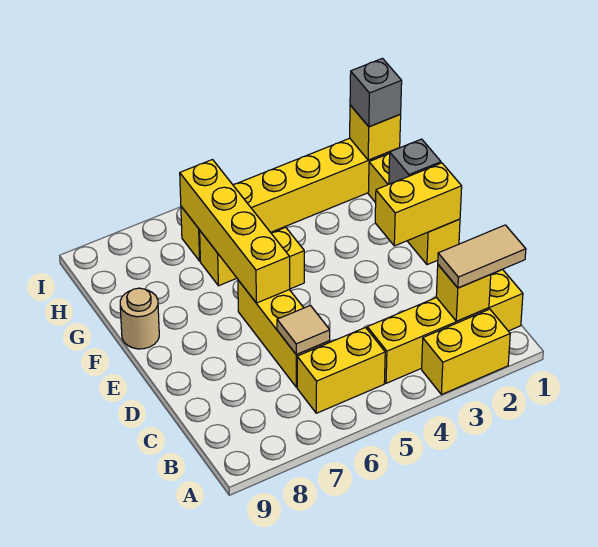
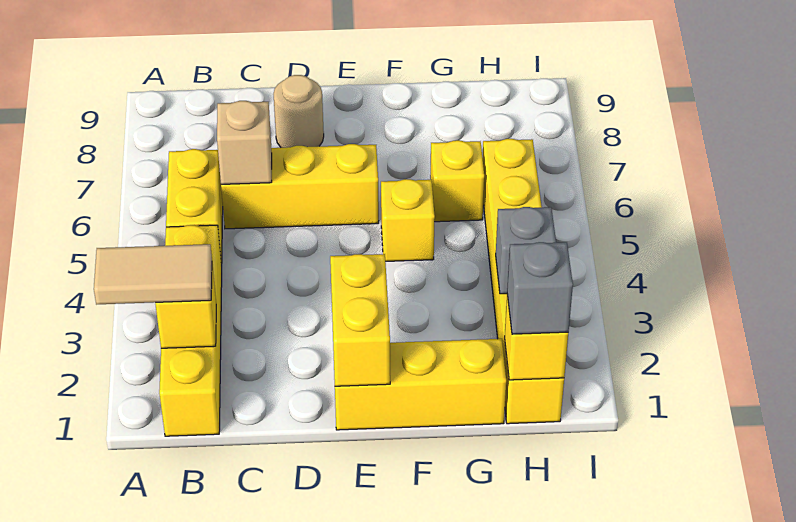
yellow brick A2:A3 level 1 -> none
tan tile B1:B2 level 3 -> tan tile A2:B2 level 3
tan tile C6 level 2 -> tan brick C6 level 2
yellow brick E6:H6 level 2 -> none
grey brick F1 level 2 -> grey brick H3 level 2
tan round brick F9 level 1 -> tan round brick D8 level 1

